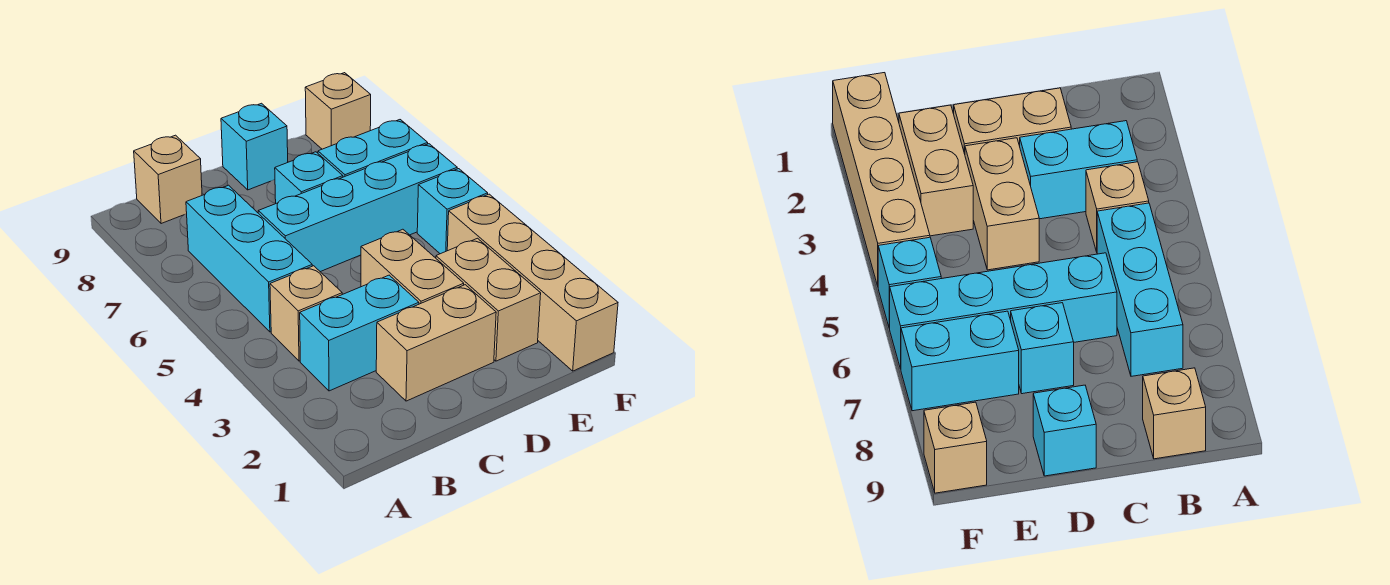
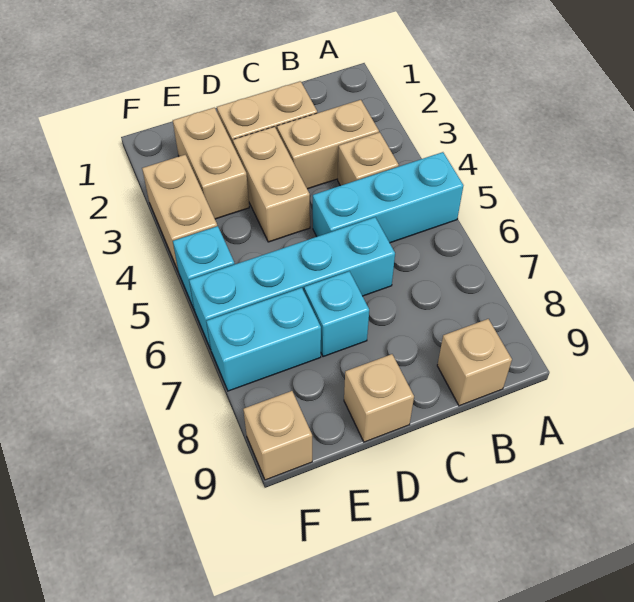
cyan brick B3:C3 level 1 -> tan brick B3:C3 level 1
cyan brick B5:B7 level 1 -> cyan brick A5:C5 level 1
cyan brick D9 level 1 -> tan brick D9 level 1
tan brick F1:F4 level 1 -> tan brick F3:F4 level 1

